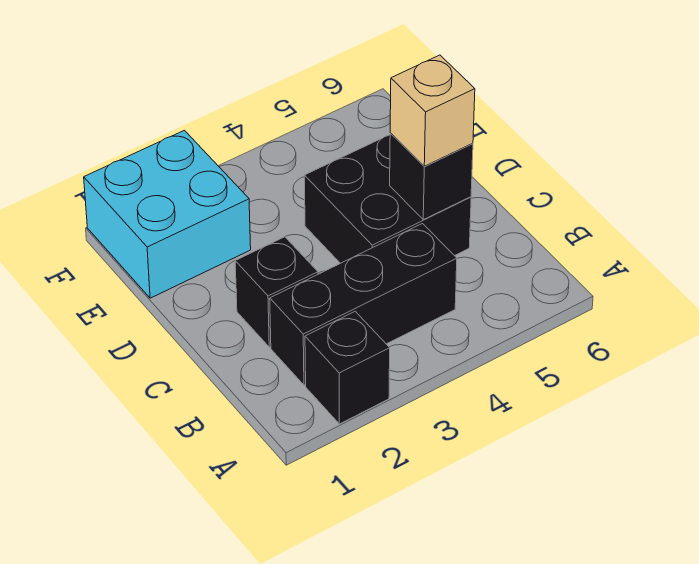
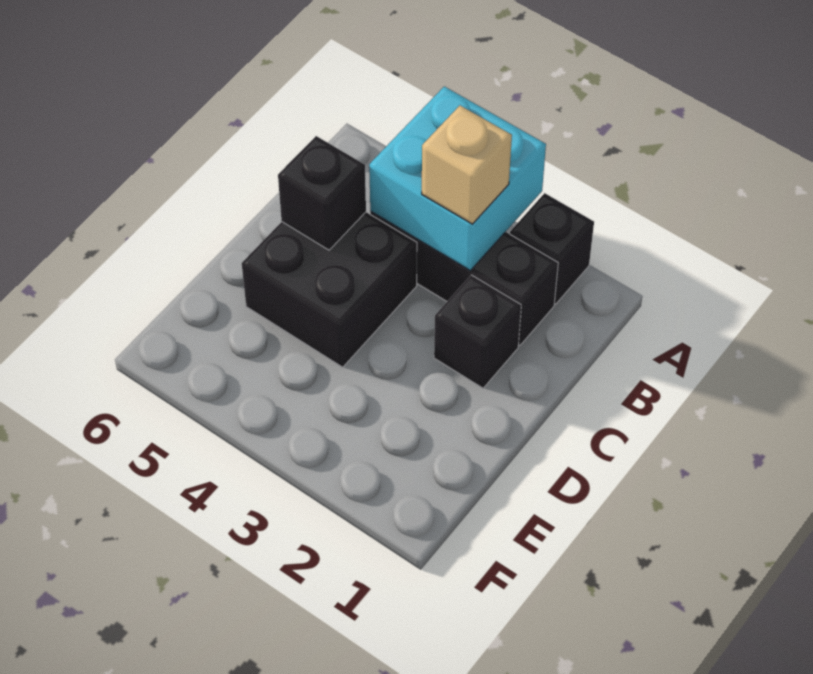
tan brick C5 level 3 -> tan brick B3 level 3
cyan brick E1:F2 level 1 -> cyan brick A3:B4 level 2

